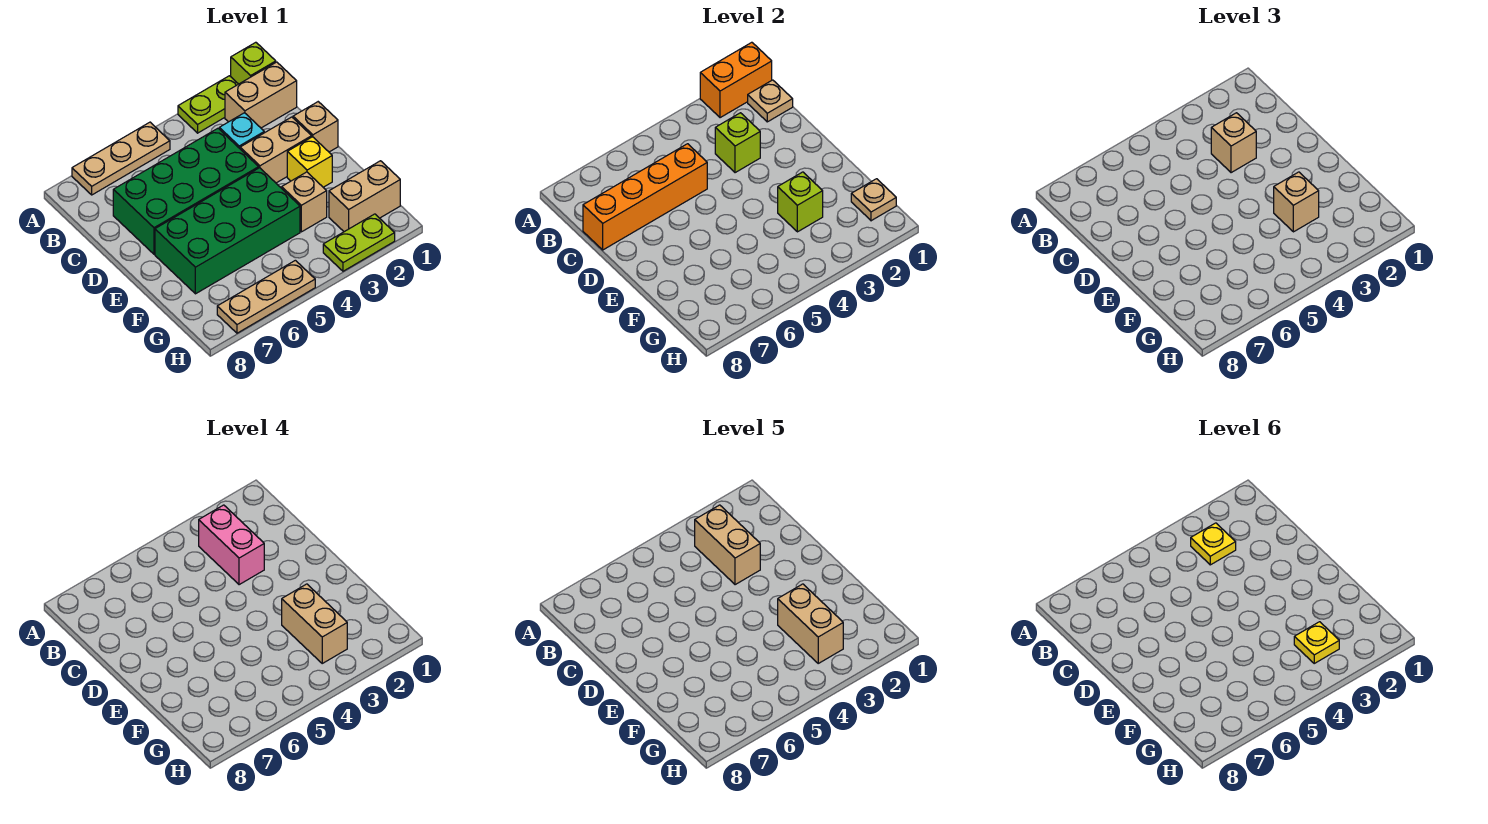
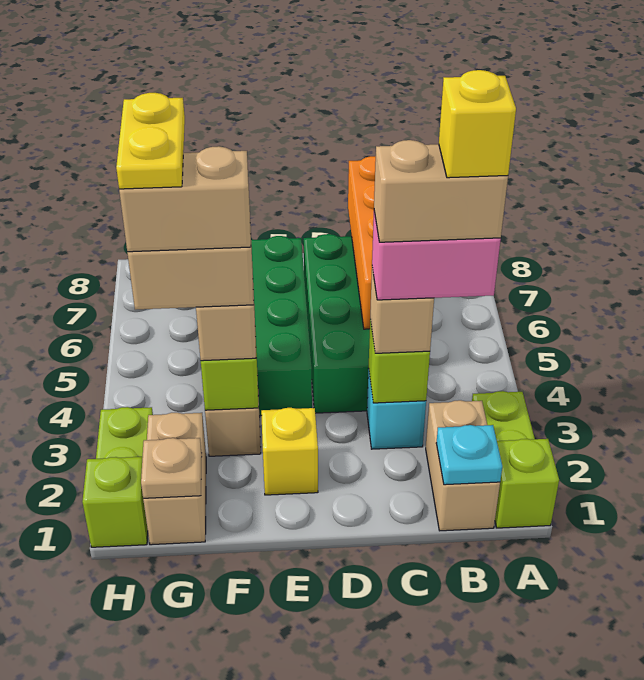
orange brick A1:A2 level 2 -> none
tan plate A5:A7 level 1 -> none
tan plate B1 level 2 -> cyan plate B1 level 2
yellow plate B3 level 6 -> yellow brick B3 level 6
tan brick D1 level 1 -> none
tan brick D2:D3 level 1 -> none
yellow plate G3 level 6 -> yellow plate G3:G4 level 6
none -> lime brick H1 level 1
tan plate H5:H7 level 1 -> none

